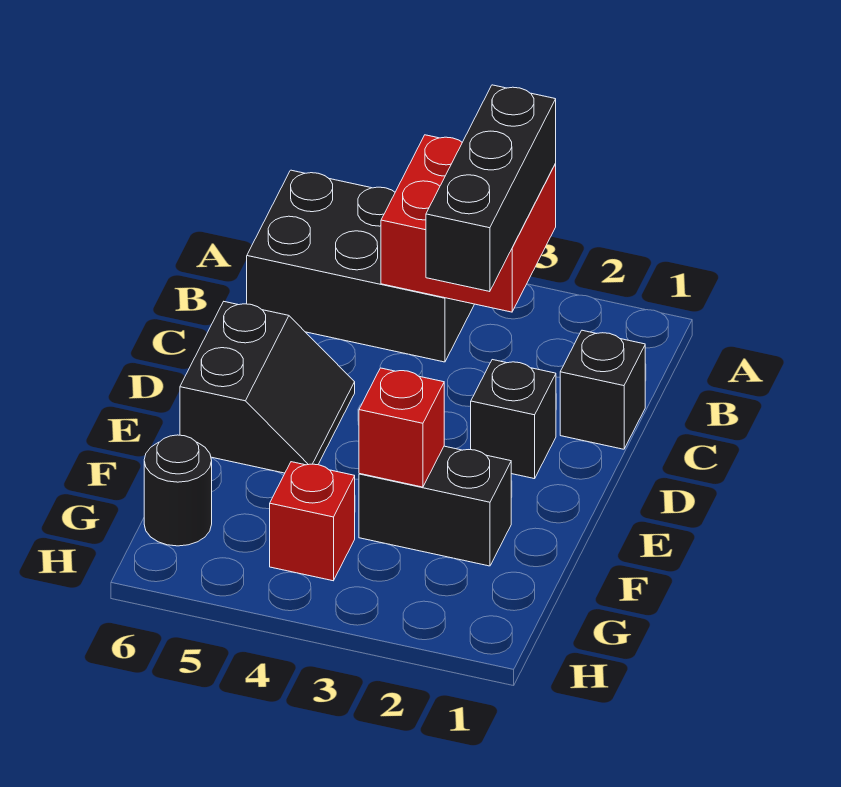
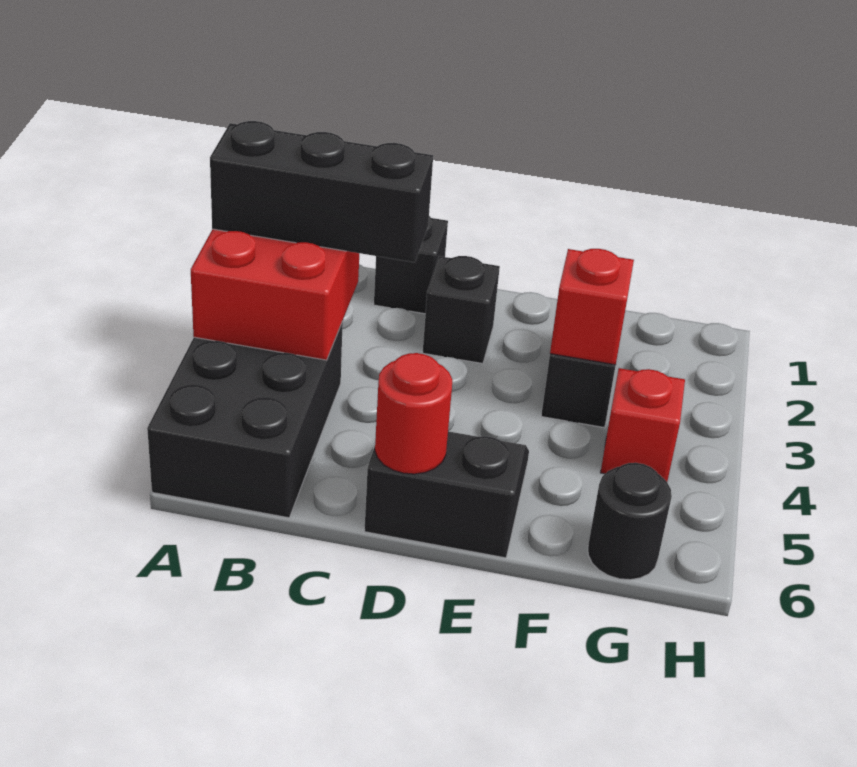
none -> red round brick D6 level 2

